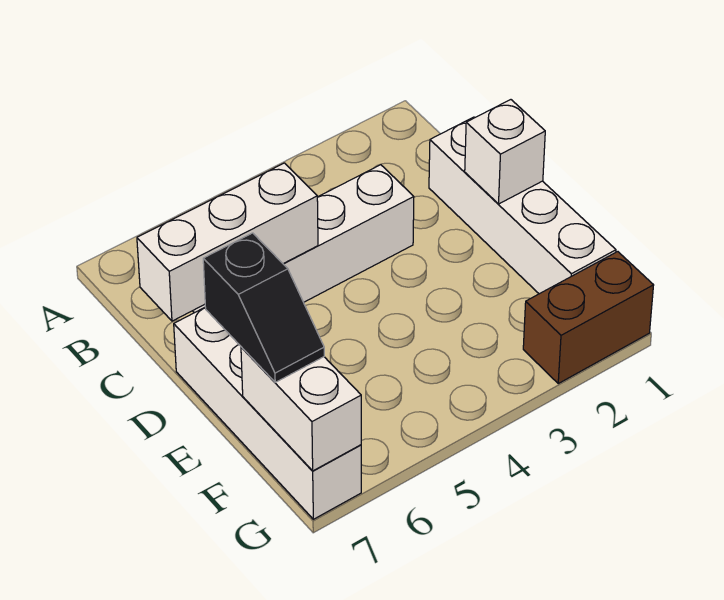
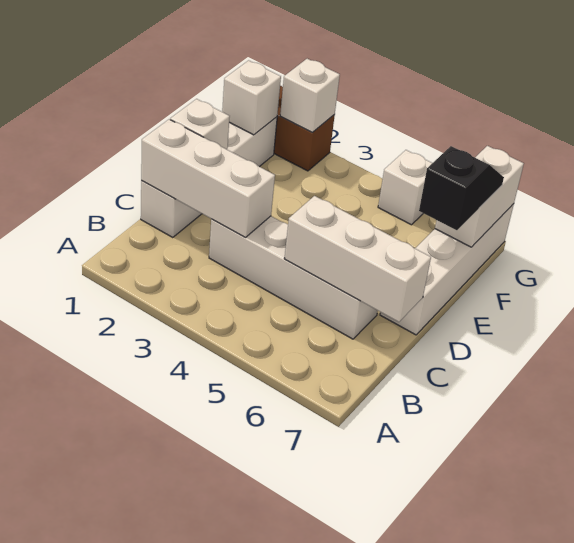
none -> white brick C1:C3 level 2
none -> white brick F1 level 2
none -> white brick G2 level 2
none -> white brick G5 level 1

